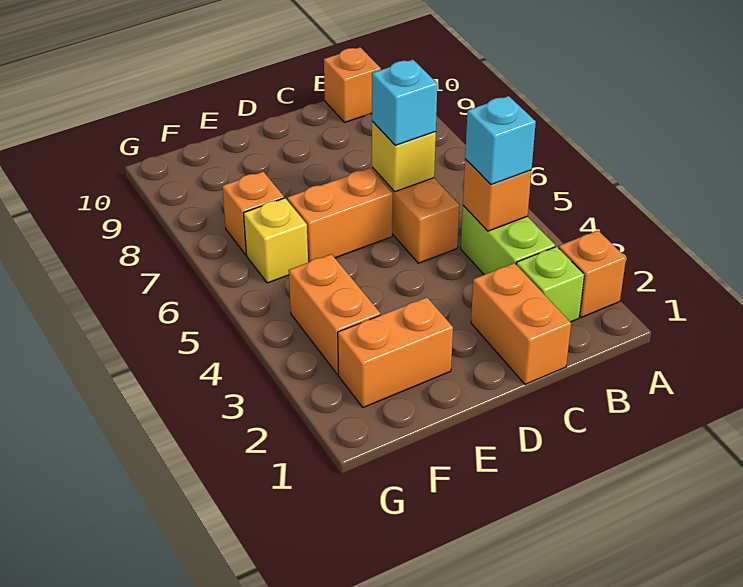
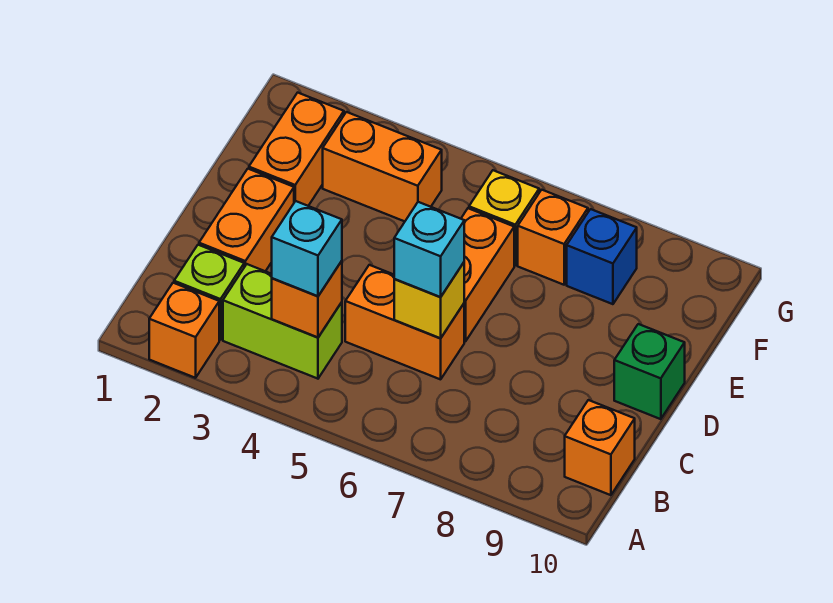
orange brick C1:C2 level 1 -> orange brick C2:D2 level 1
none -> green brick D10 level 1
none -> blue brick F8 level 1

